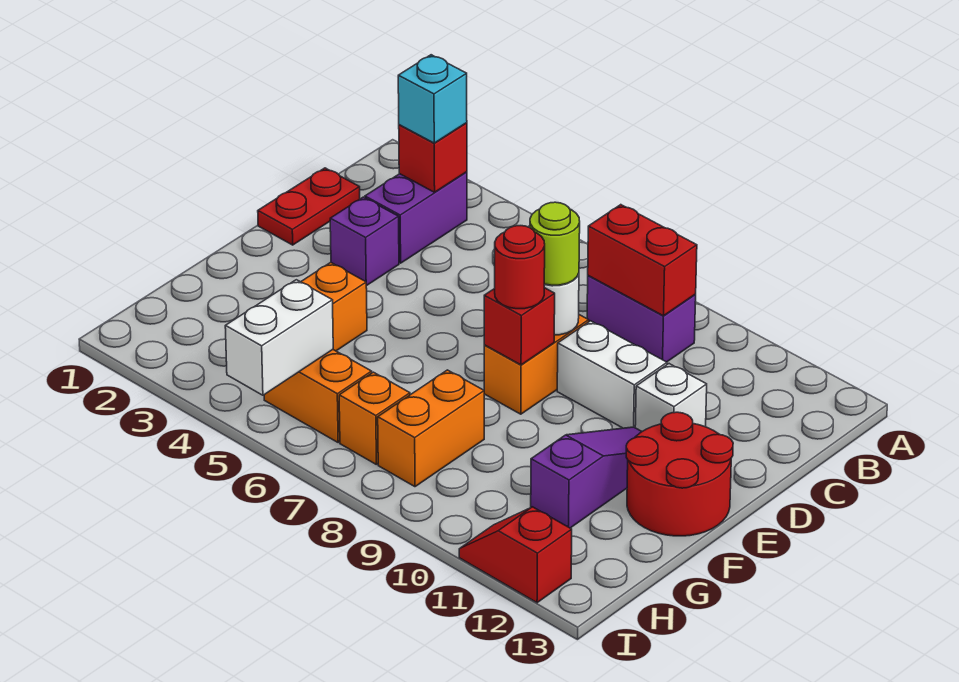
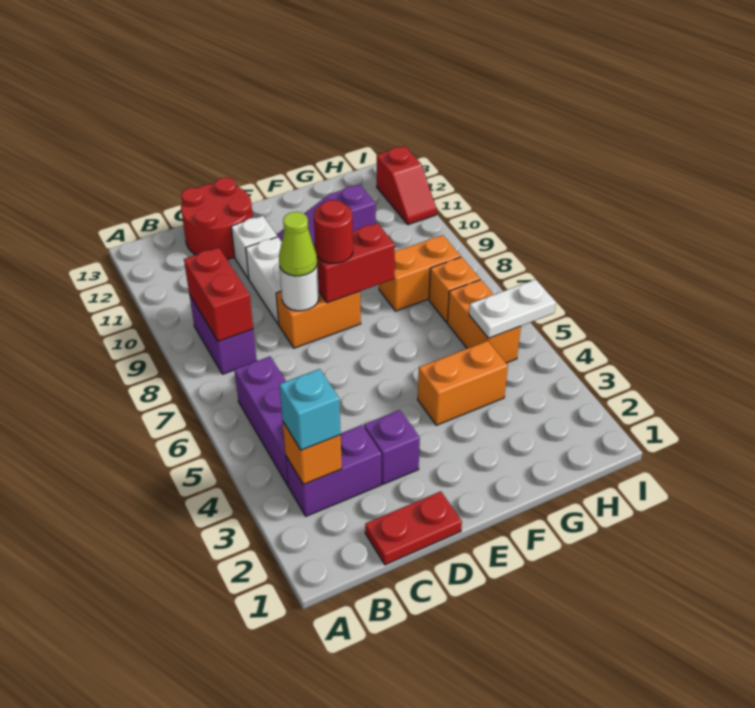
red brick B3 level 2 -> orange brick B3 level 2
none -> purple brick B4:B6 level 1
lime round brick D8 level 3 -> lime cone D8 level 3
red brick E8 level 2 -> red brick E8:F8 level 2
red round brick E12:F13 level 1 -> red round brick C12:D13 level 1
white brick H5:I5 level 2 -> white plate H5:I5 level 2

